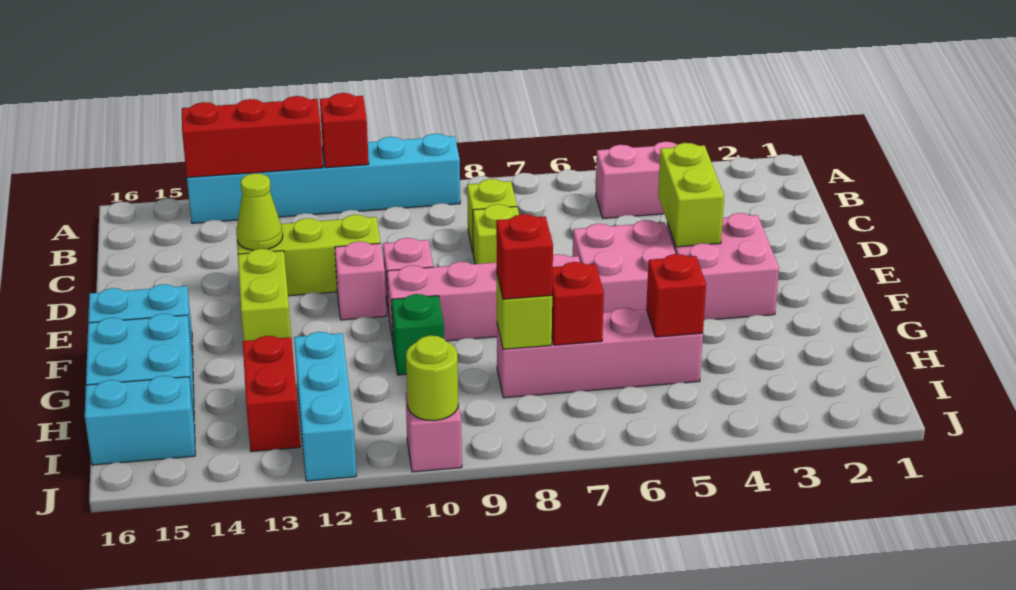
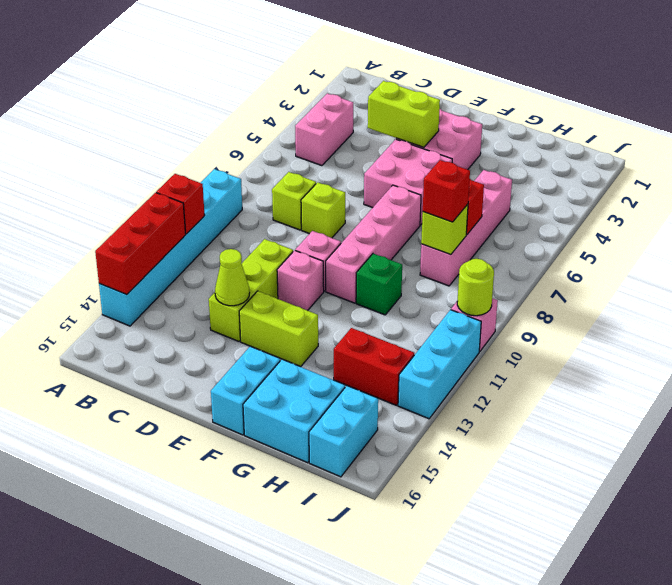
red brick H5 level 2 -> none
cyan brick H12:J12 level 1 -> cyan brick J11:J13 level 1

